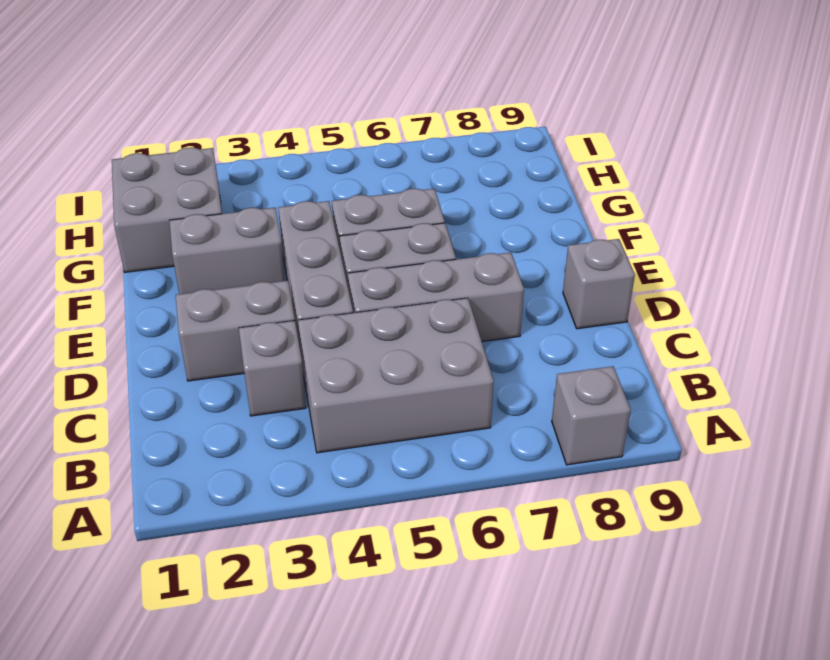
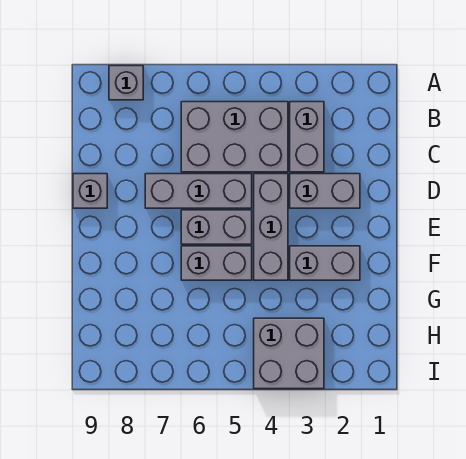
grey brick C3 level 1 -> grey brick B3:C3 level 1
grey brick G1:H2 level 1 -> grey brick H3:I4 level 1

